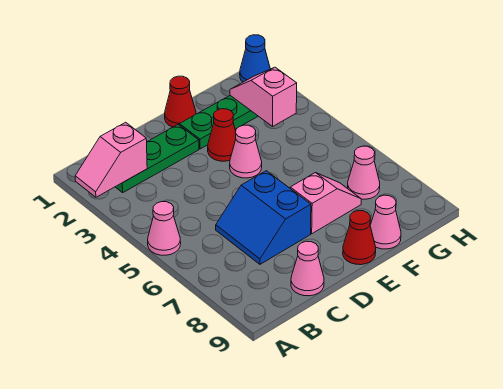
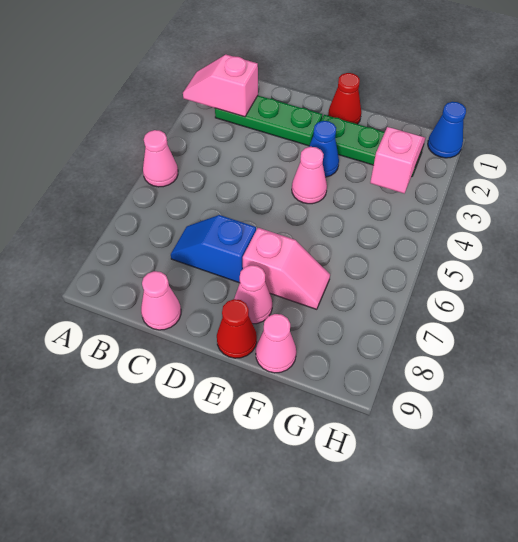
blue slope C6:D7 level 1 top D -> blue slope C7:D7 level 1 top D
red cone E3 level 1 -> blue cone E3 level 1
pink cone G7 level 1 -> pink cone E8 level 1

